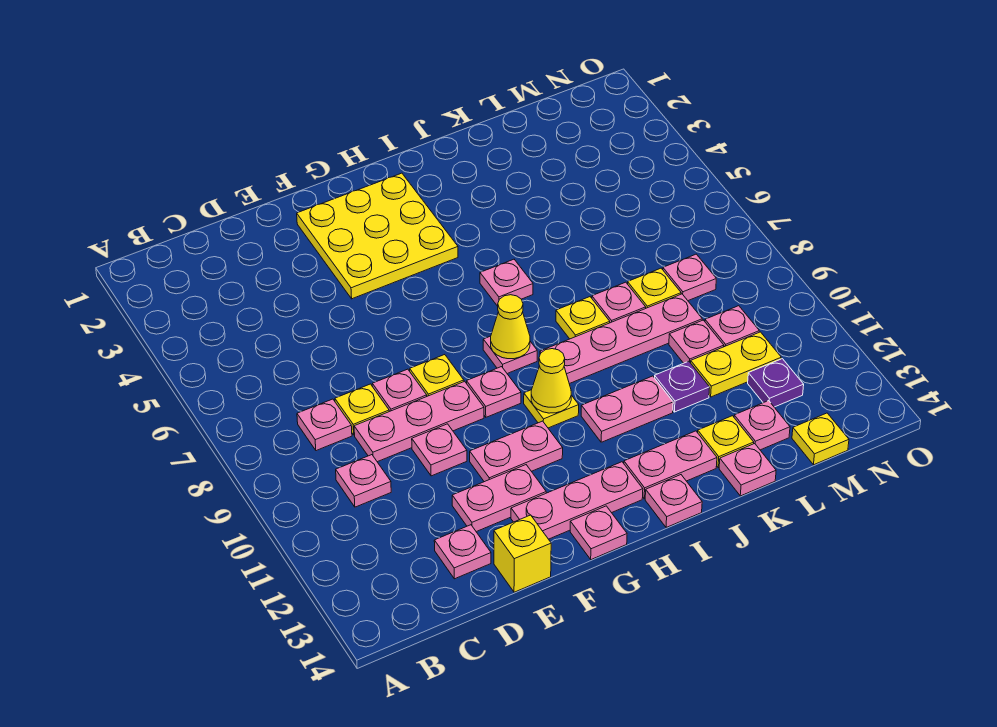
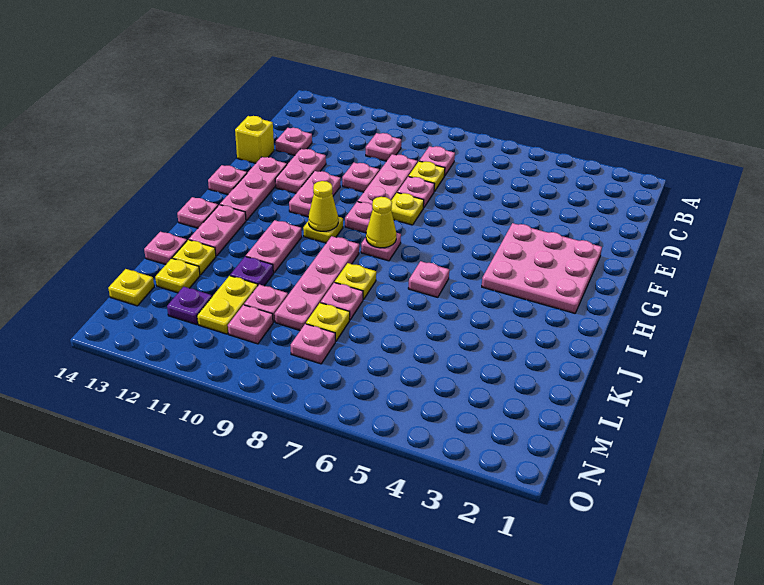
yellow plate F2:H4 level 1 -> pink plate F2:H4 level 1
pink plate L13 level 1 -> yellow plate L13 level 1

